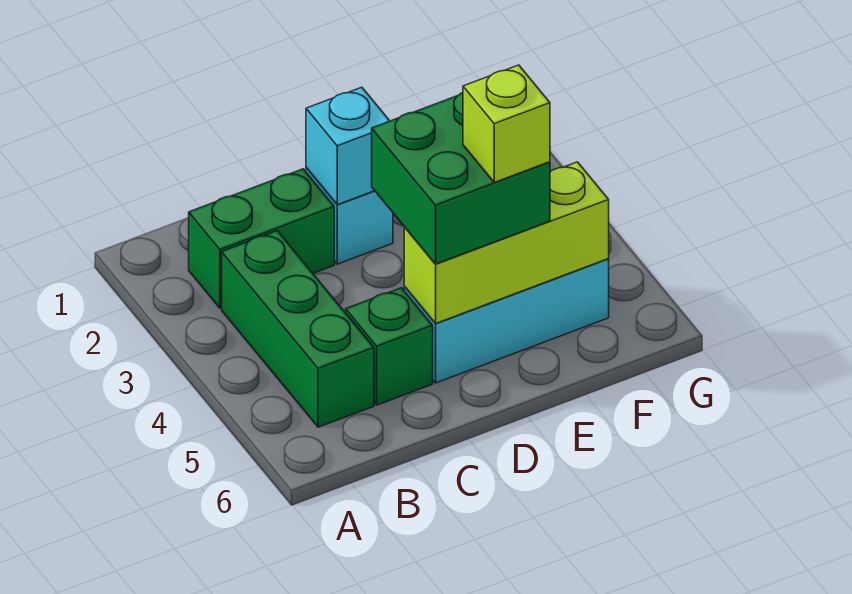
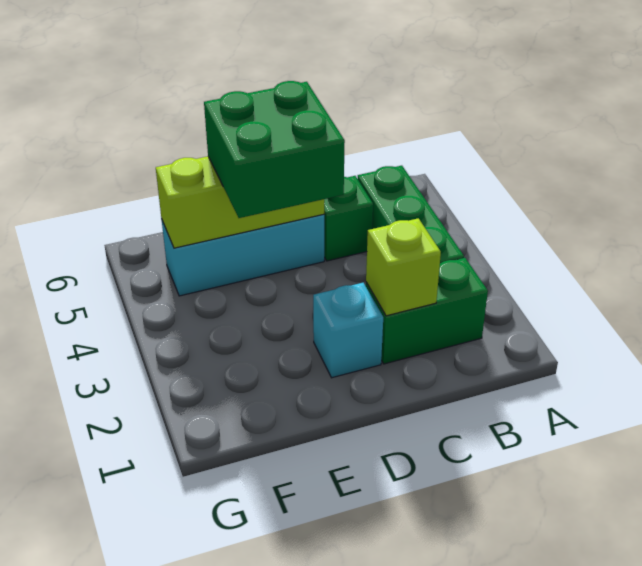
cyan brick D2 level 2 -> none
lime brick E5 level 4 -> lime brick C2 level 2

